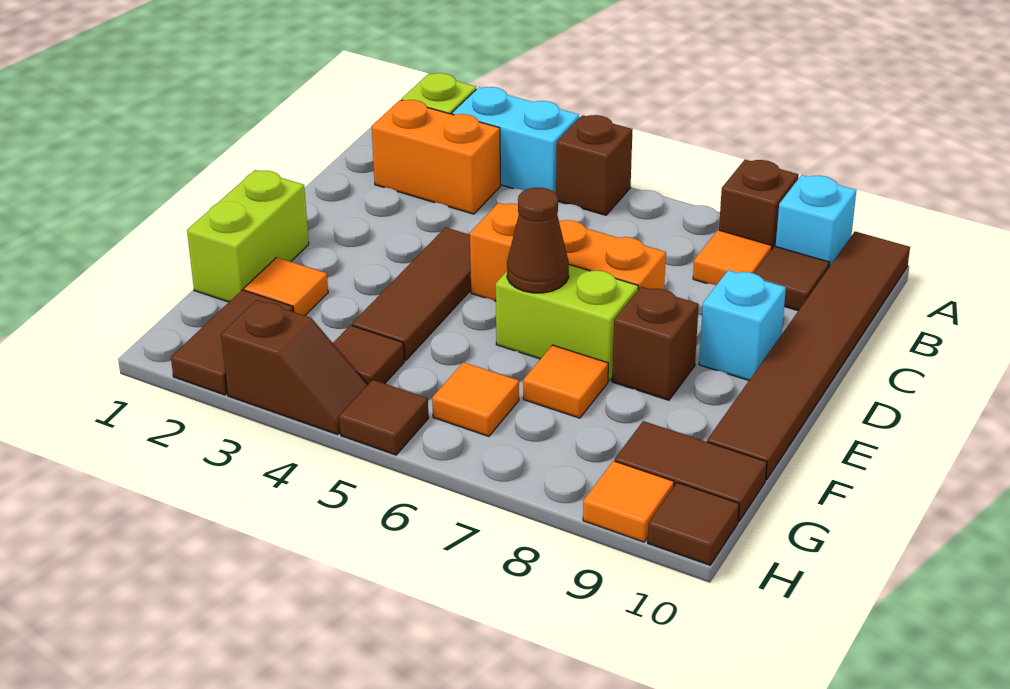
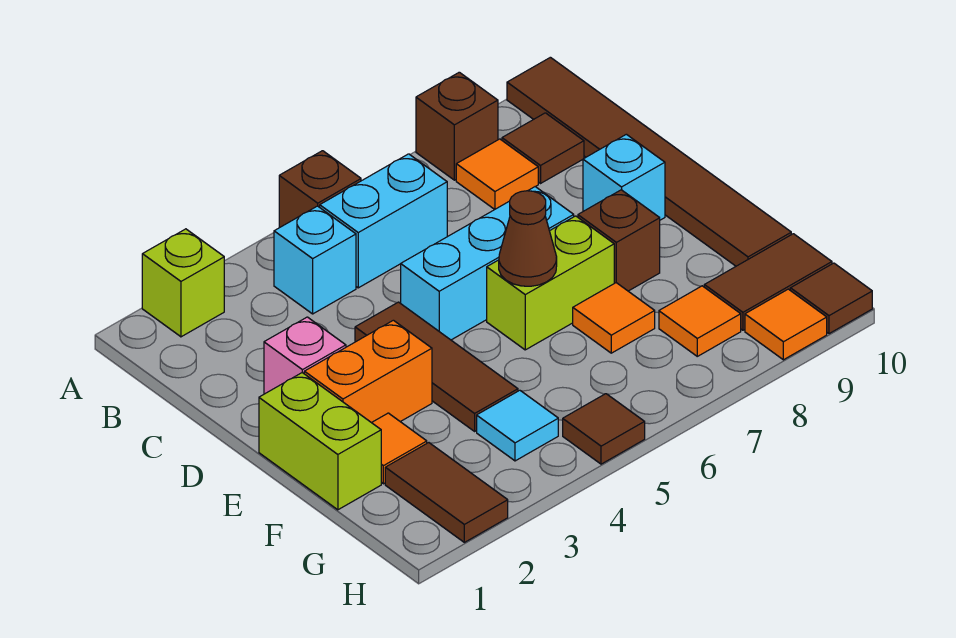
cyan brick A3:A4 level 1 -> cyan brick B5:B6 level 1
cyan brick A9 level 1 -> cyan brick B4 level 1
orange brick B2:B3 level 1 -> orange brick E2:E3 level 1
none -> pink brick D2 level 1
orange brick D5:D7 level 1 -> cyan brick D5:D7 level 1
brown tile G4 level 1 -> cyan tile G4 level 1
orange tile G6 level 1 -> orange tile G8 level 1
brown slope H3:H4 level 1 top 3 -> none

